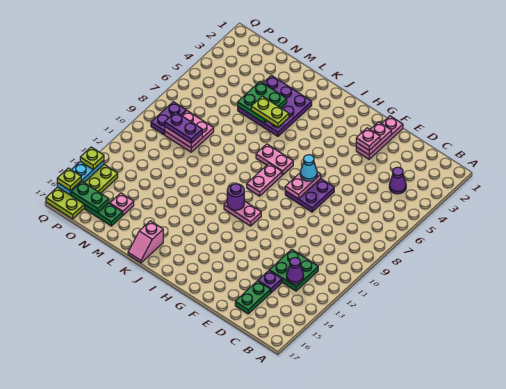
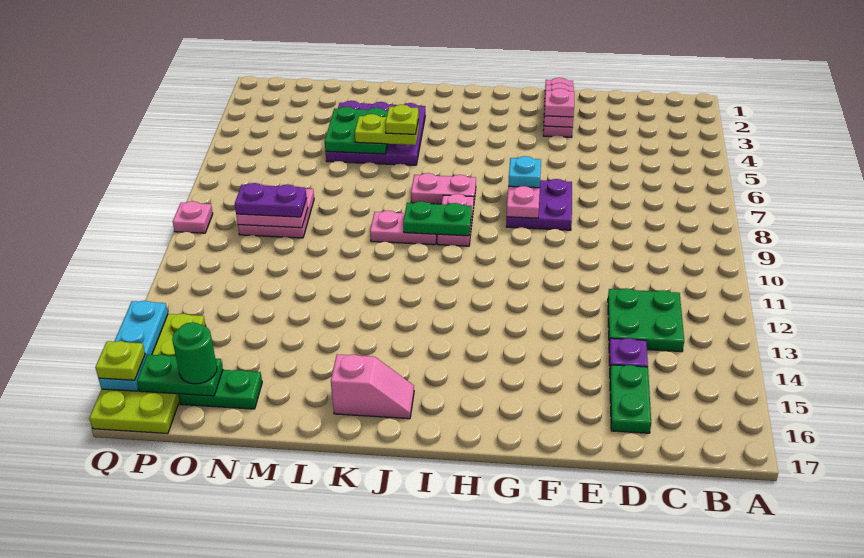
purple cone C4 level 1 -> none
purple cone C13 level 2 -> none
cyan cone G7 level 3 -> cyan plate G7 level 3
pink plate H11:I11 level 1 -> pink plate J9:K9 level 1
none -> green plate I9:J9 level 2
purple round brick I11 level 2 -> none
pink slope K16:K17 level 1 top 16 -> pink slope J16:K16 level 1 top K
pink plate N15 level 1 -> pink plate Q9 level 1
none -> green round brick O16 level 3
purple plate P8:P9 level 1 -> none
lime plate Q14 level 3 -> lime plate K5 level 4

